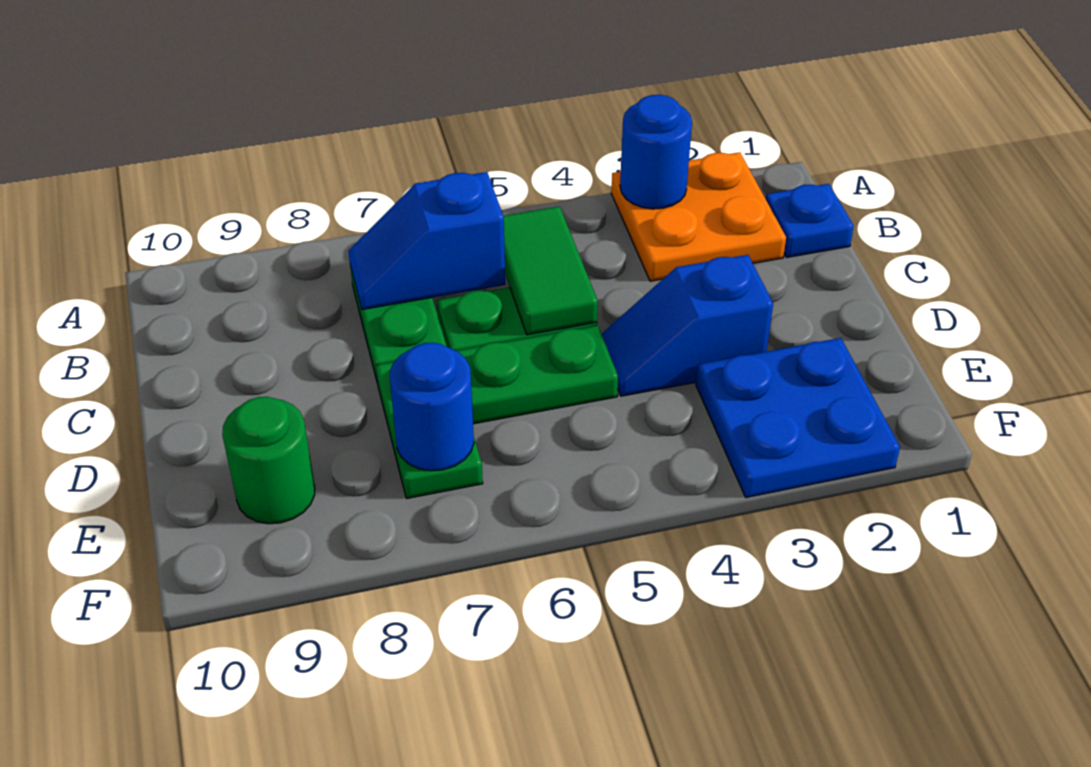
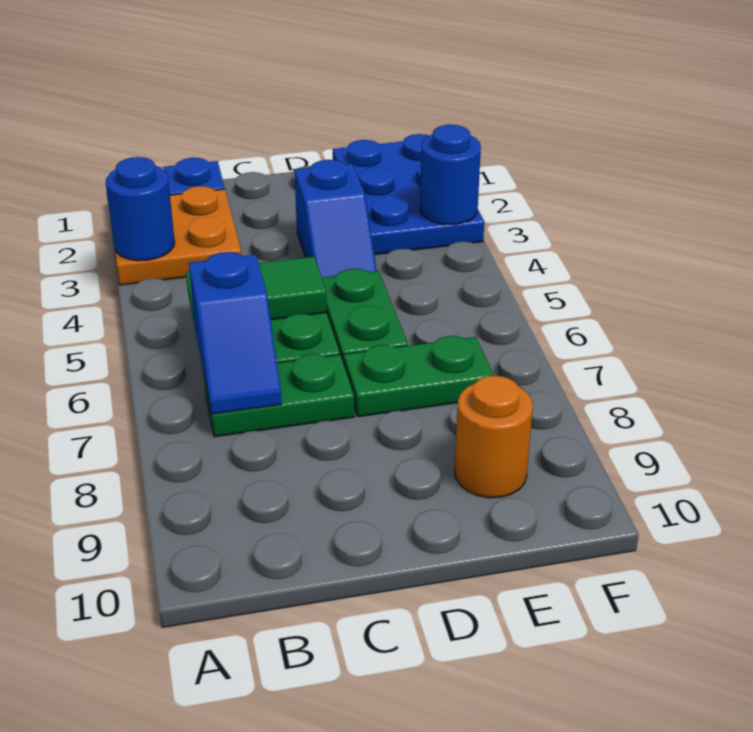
blue plate E2:F3 level 1 -> blue plate E1:F3 level 1
blue round brick E7 level 2 -> blue round brick F3 level 2
green round brick E9 level 1 -> orange round brick E9 level 1

